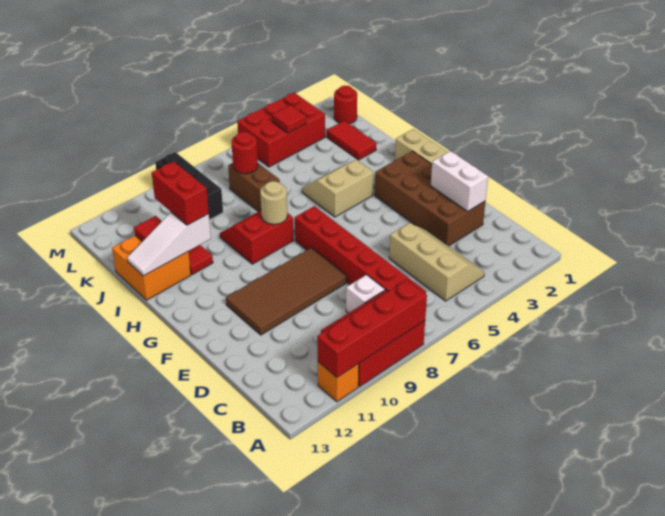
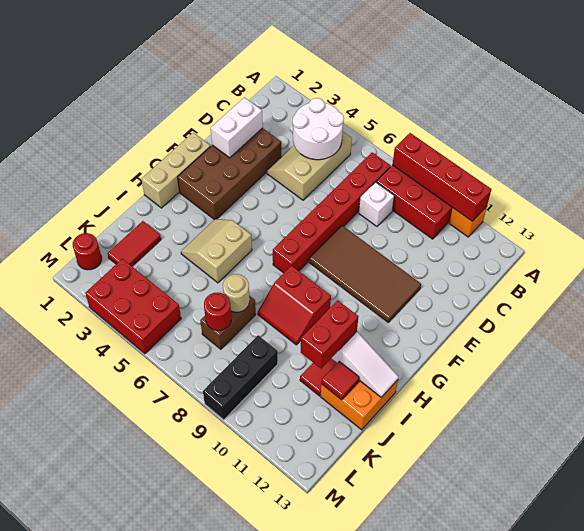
none -> white round brick B4:C5 level 2
tan slope H4:I5 level 1 top H -> tan slope H4:I5 level 1 top 5
tan round brick H8 level 2 -> tan round brick J7 level 2
red tile L4 level 2 -> none

